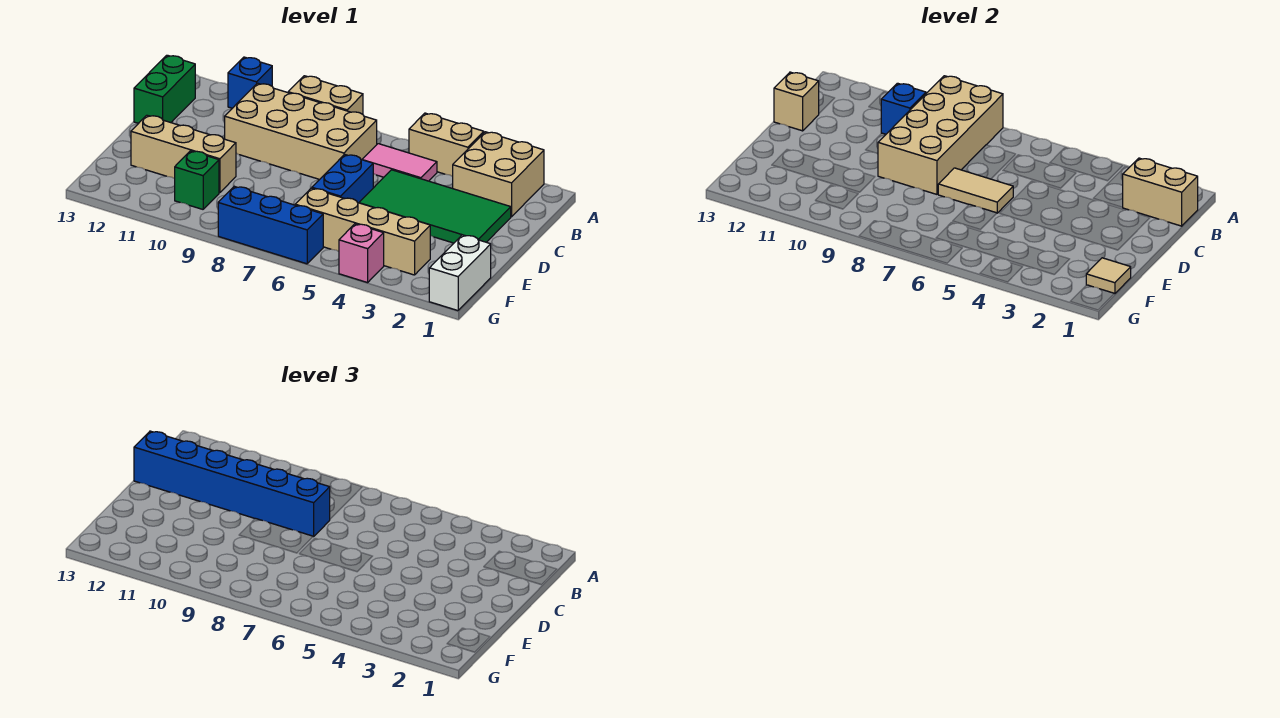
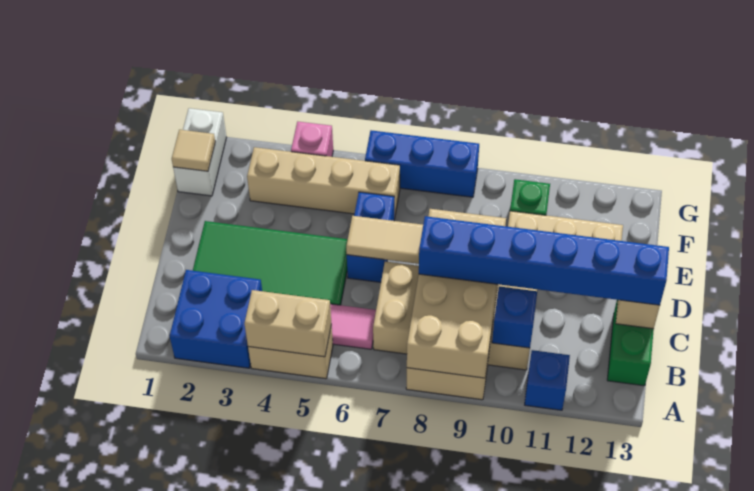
tan brick A2:B3 level 1 -> blue brick A2:B3 level 1
tan brick B1:B2 level 2 -> tan brick A4:A5 level 2

